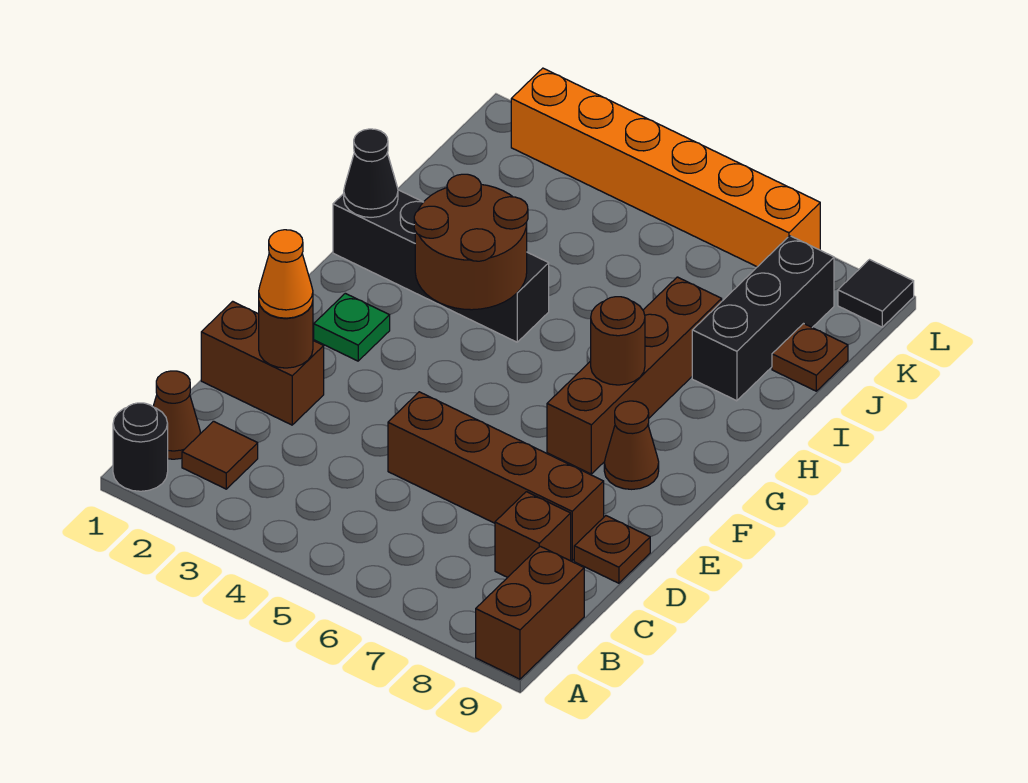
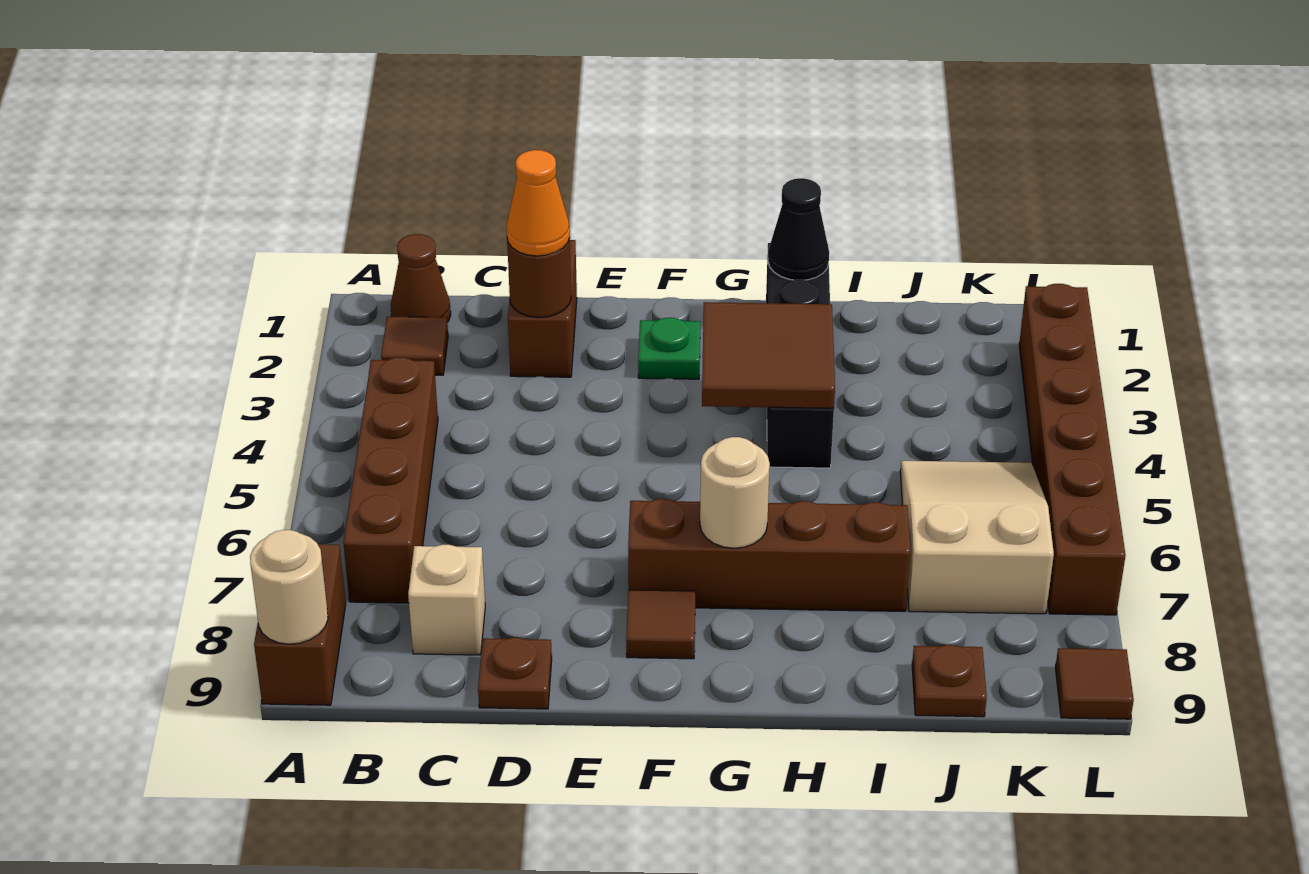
black round brick A1 level 1 -> none
brown brick A9:B9 level 1 -> brown brick A8:A9 level 1
none -> tan round brick A9 level 2
brown brick C8 level 1 -> tan brick C8 level 1
brown brick D5:D8 level 1 -> brown brick B4:B7 level 1
brown cone F8 level 1 -> brown tile F8 level 1
brown round brick G3:H4 level 2 -> brown tile G3:H4 level 2
brown round brick G7 level 2 -> tan round brick G7 level 2
black brick I8:K8 level 1 -> none
none -> tan slope J5:K7 level 1 top 7
orange brick L2:L7 level 1 -> brown brick L2:L7 level 1
black tile L9 level 1 -> brown tile L9 level 1

